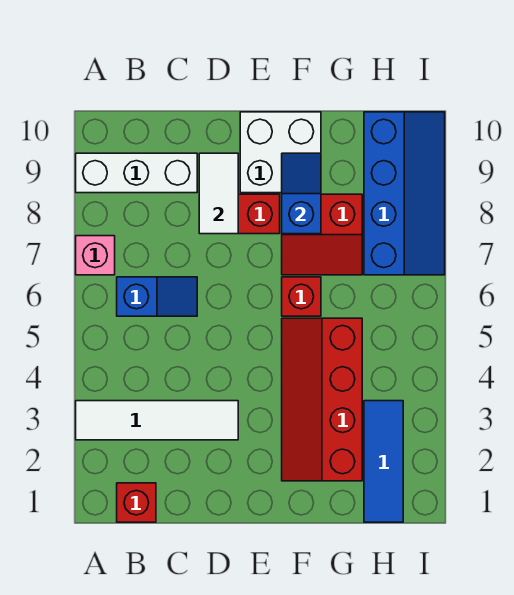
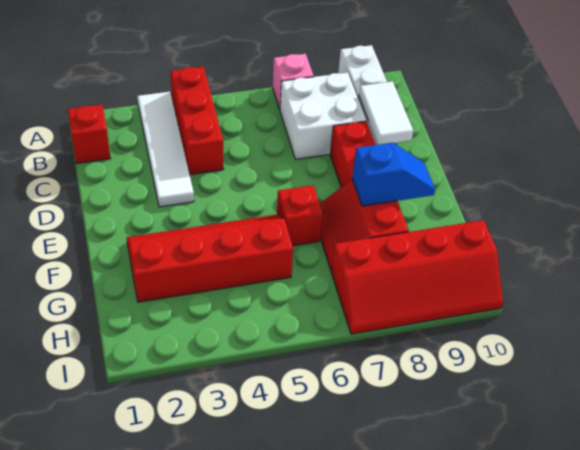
none -> red brick A4:C4 level 1
blue slope B6:C6 level 1 top B -> none
white tile D8:D9 level 2 -> white tile C9:D9 level 2
white brick E9:F10 level 1 -> white brick B7:C8 level 1
blue tile H1:H3 level 1 -> none
blue slope H7:I10 level 1 top H -> red slope H7:I10 level 1 top H

